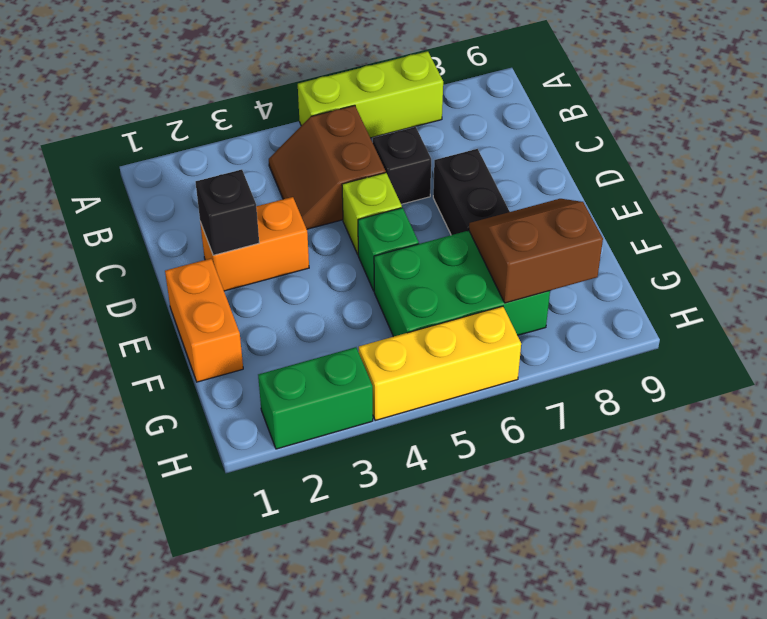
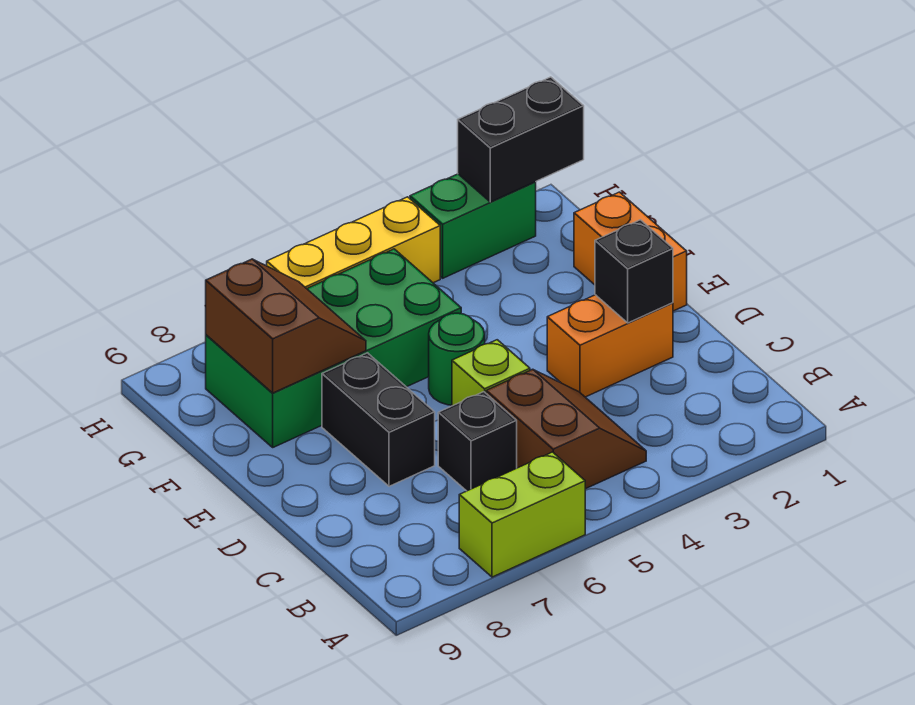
lime brick A5:A7 level 1 -> lime brick A6:A7 level 1
green brick E5 level 1 -> green round brick E5 level 1
green brick F5:G7 level 1 -> green brick F5:G8 level 1
brown slope F7:G8 level 2 top G -> brown slope F7:G8 level 2 top 8
none -> black brick H1:H2 level 2

